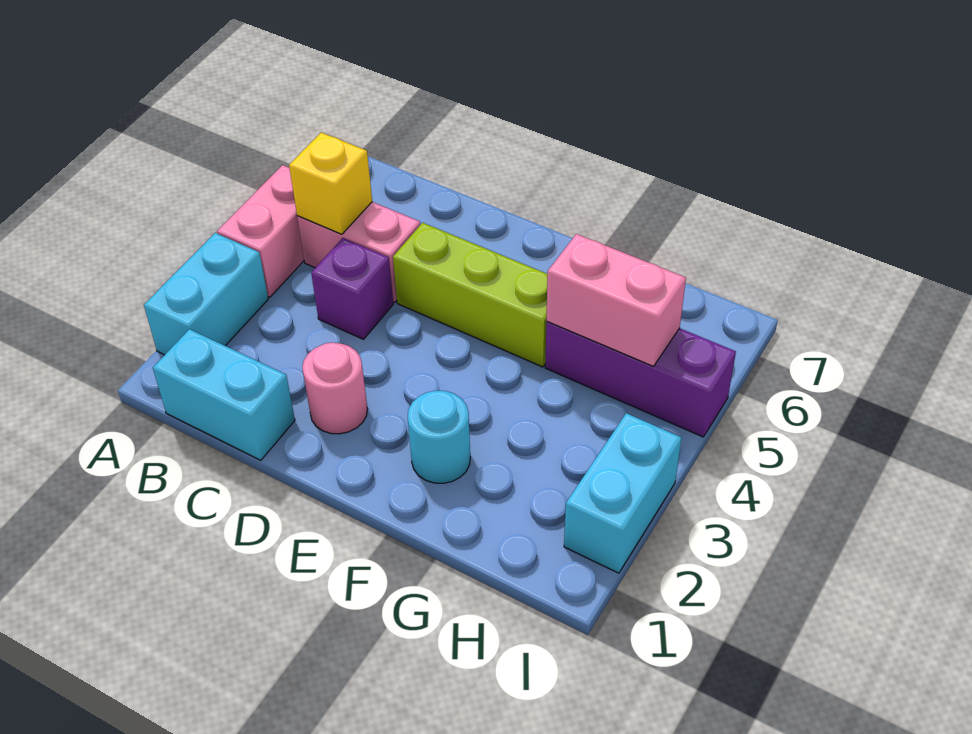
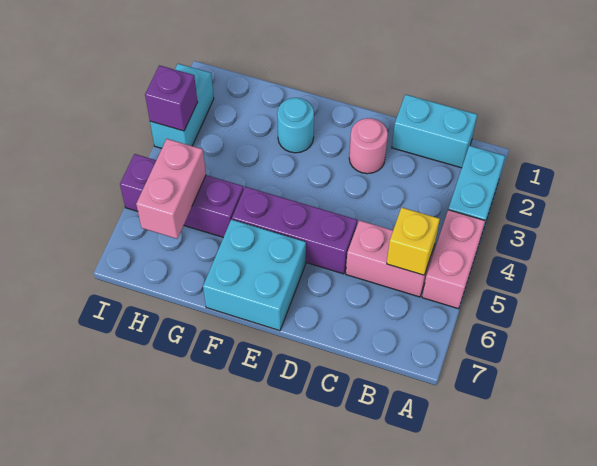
purple brick C4 level 1 -> purple brick I3 level 2
lime brick D5:F5 level 1 -> purple brick D5:F5 level 1
none -> cyan brick E6:F7 level 1
pink brick G5:H5 level 2 -> pink brick H5:H6 level 2

